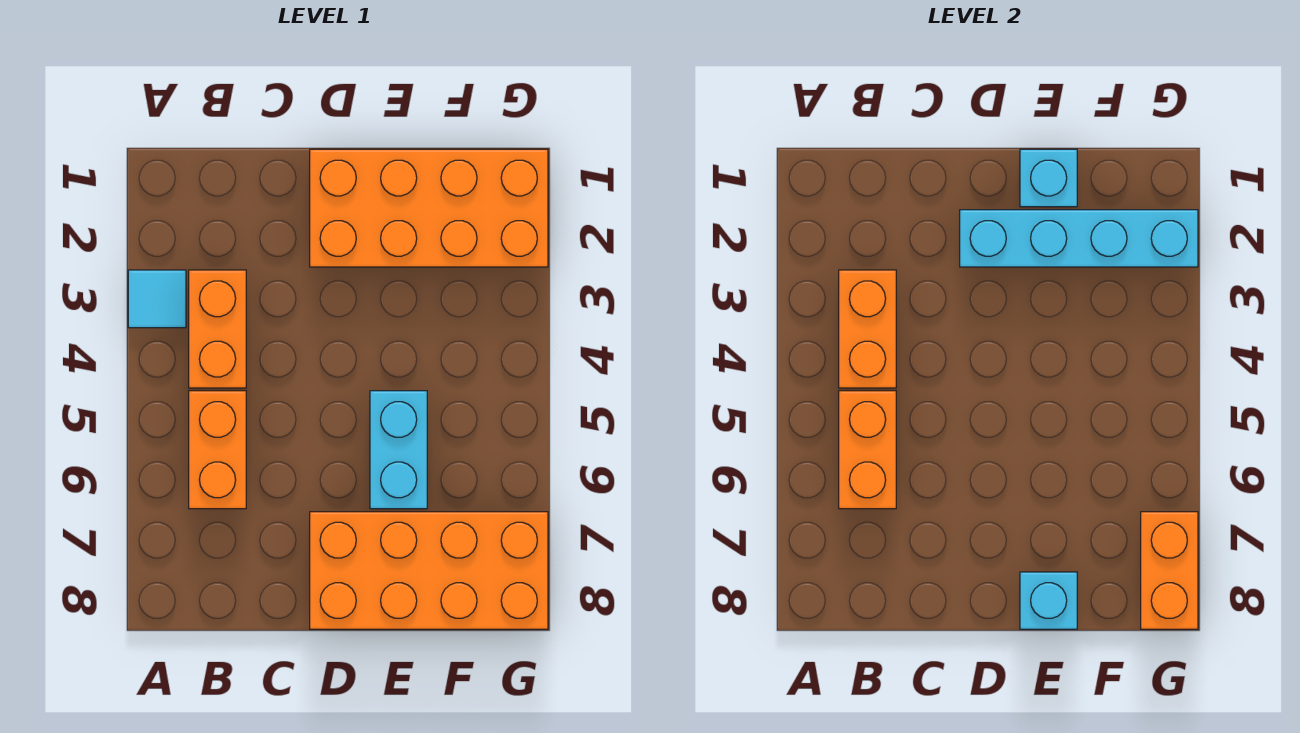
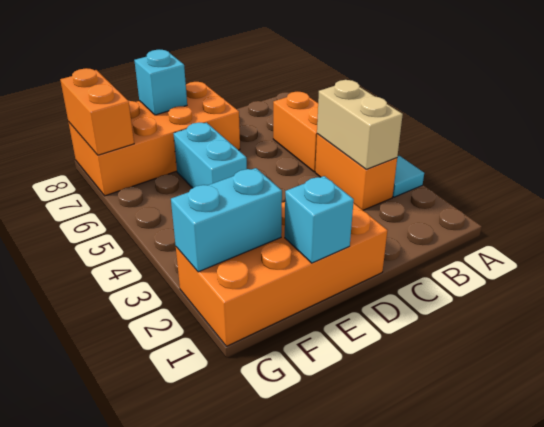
orange brick B3:B4 level 2 -> tan brick B3:B4 level 2
orange brick B5:B6 level 2 -> none
cyan brick D2:G2 level 2 -> cyan brick F2:G2 level 2

